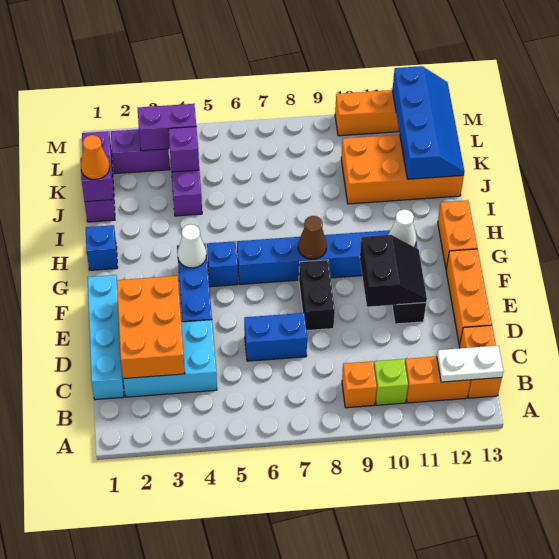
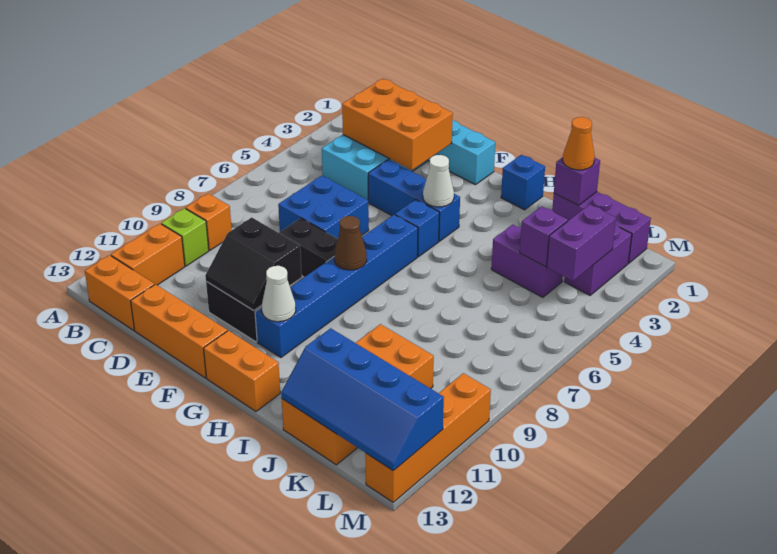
white plate B12:B13 level 2 -> none
blue brick D6:D7 level 1 -> blue brick D6:E7 level 1

